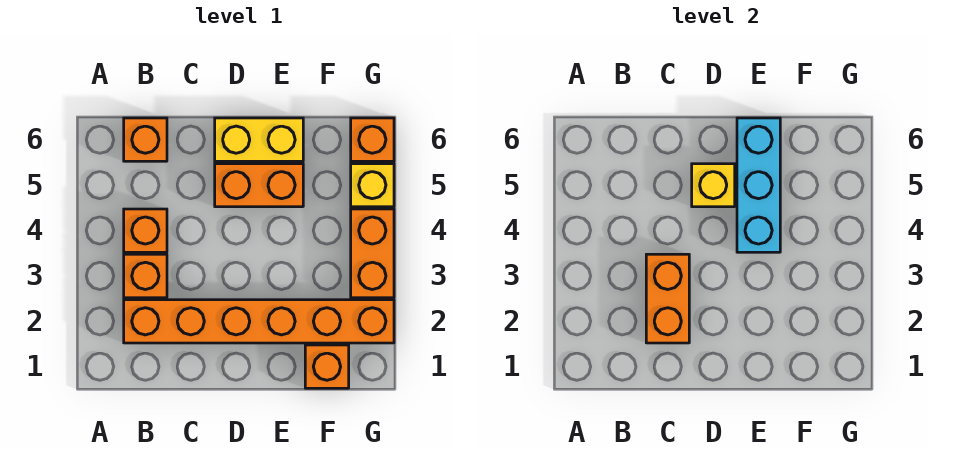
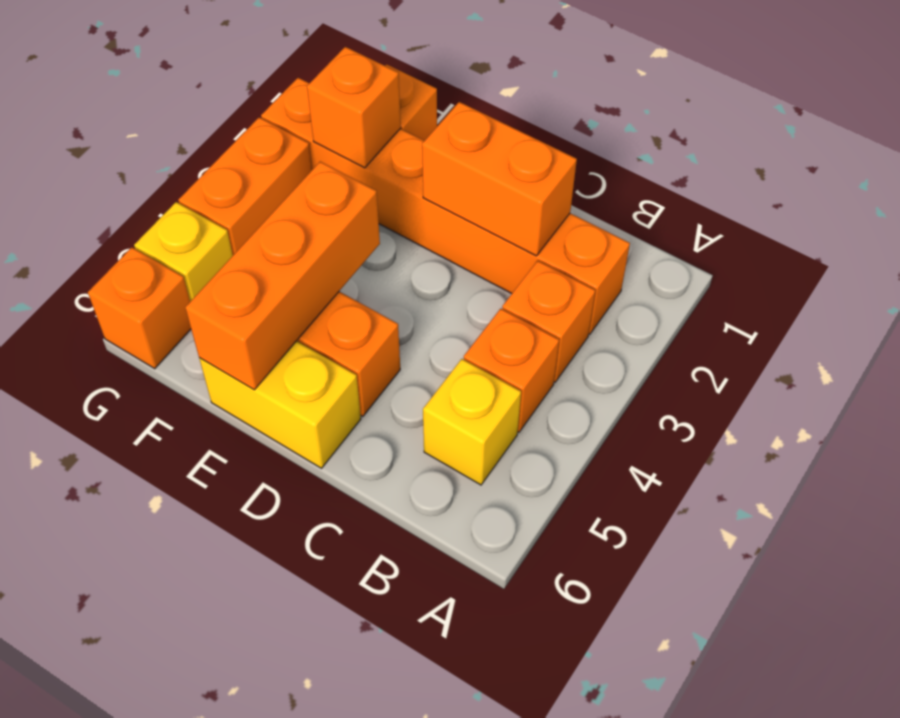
orange brick B6 level 1 -> orange brick F2 level 2
orange brick C2:C3 level 2 -> orange brick C2:D2 level 2
yellow brick D5 level 2 -> yellow brick B5 level 1
cyan brick E4:E6 level 2 -> orange brick E4:E6 level 2

